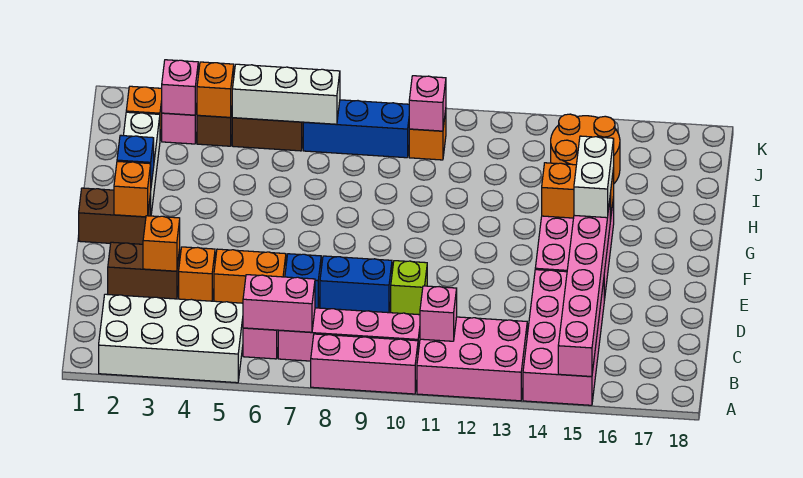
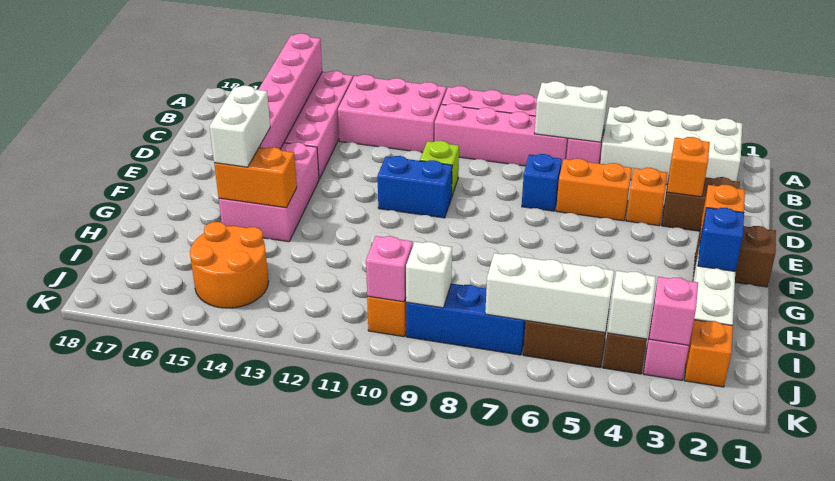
pink brick B6:B7 level 2 -> white brick B6:B7 level 2
pink brick B11 level 2 -> none
blue brick D8:D9 level 1 -> blue brick E10:E11 level 1
orange brick J4 level 2 -> white brick J4 level 2
none -> white brick J9 level 2

